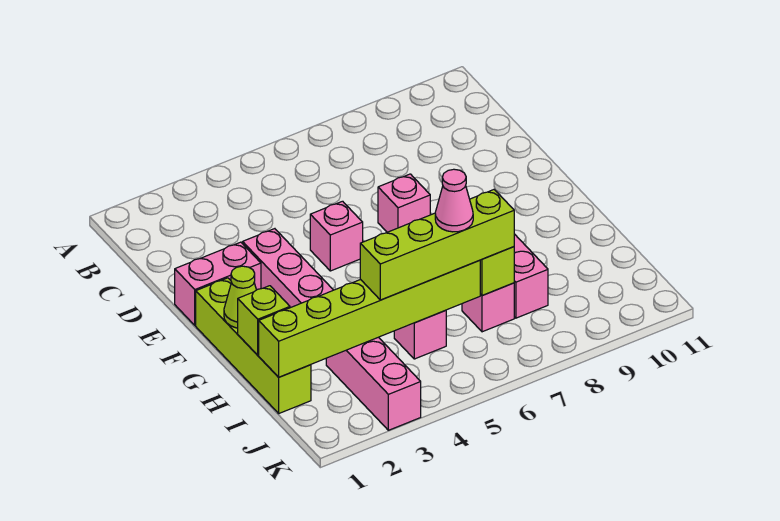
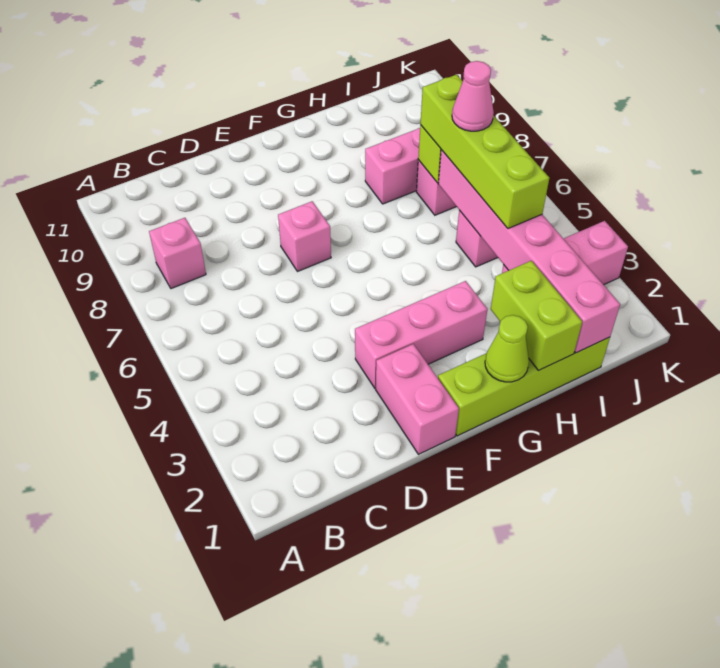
pink brick E5 level 1 -> pink brick B8 level 1
lime brick H1 level 2 -> lime brick H1:H2 level 2
lime brick I1:I6 level 2 -> pink brick I1:I6 level 2

